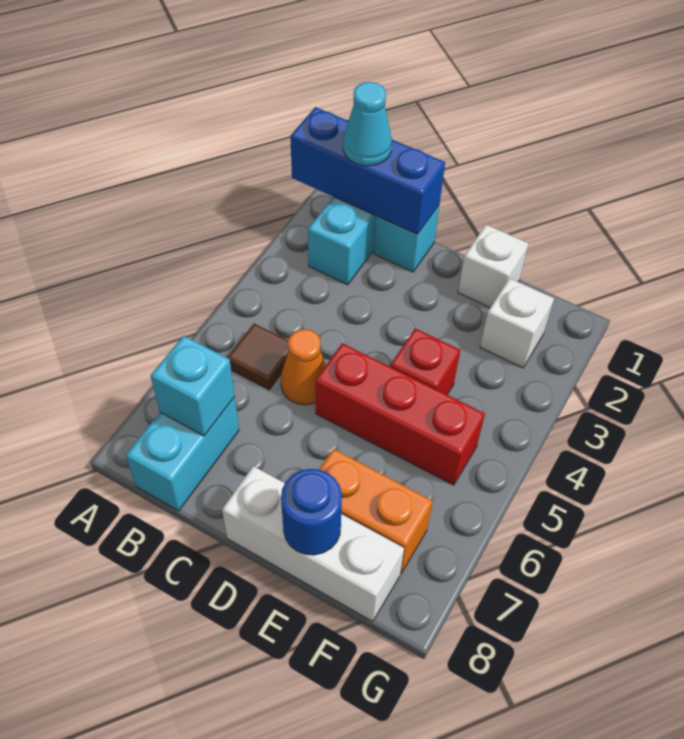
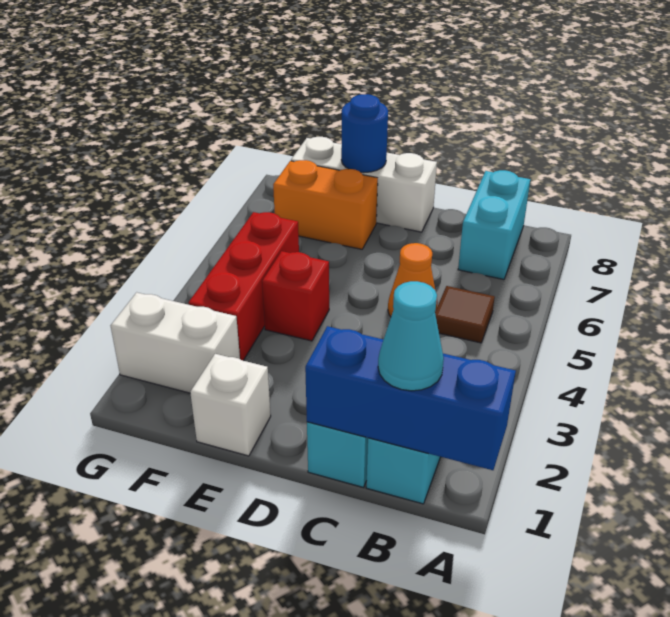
cyan brick B7 level 2 -> none
red brick D5:F5 level 1 -> red brick F3:F5 level 1
white brick F2 level 1 -> white brick F2:G2 level 1

